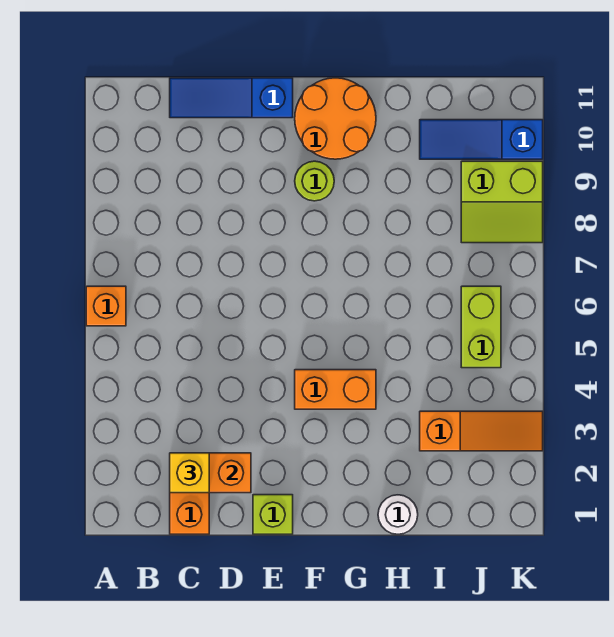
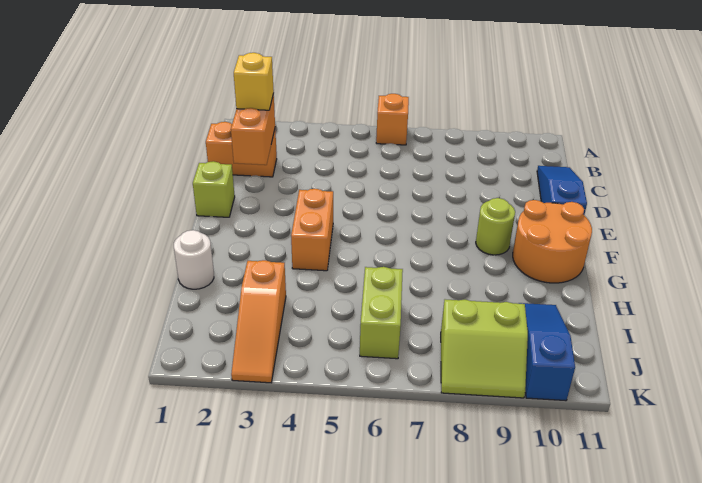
lime brick J5:J6 level 1 -> lime brick I6:J6 level 1
lime slope J8:K9 level 1 top 9 -> lime slope J8:K9 level 1 top J

